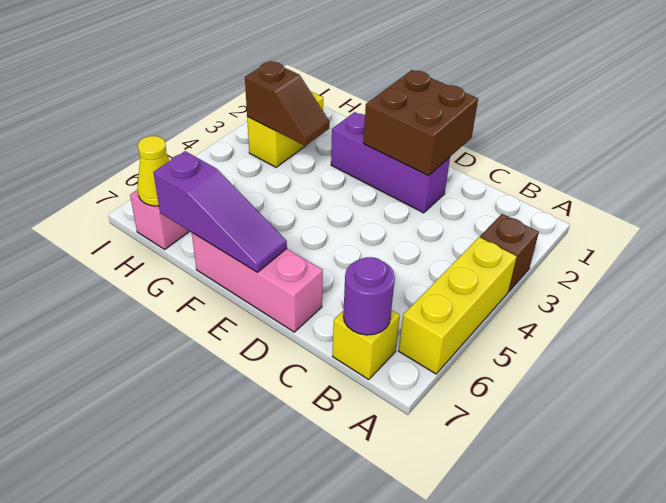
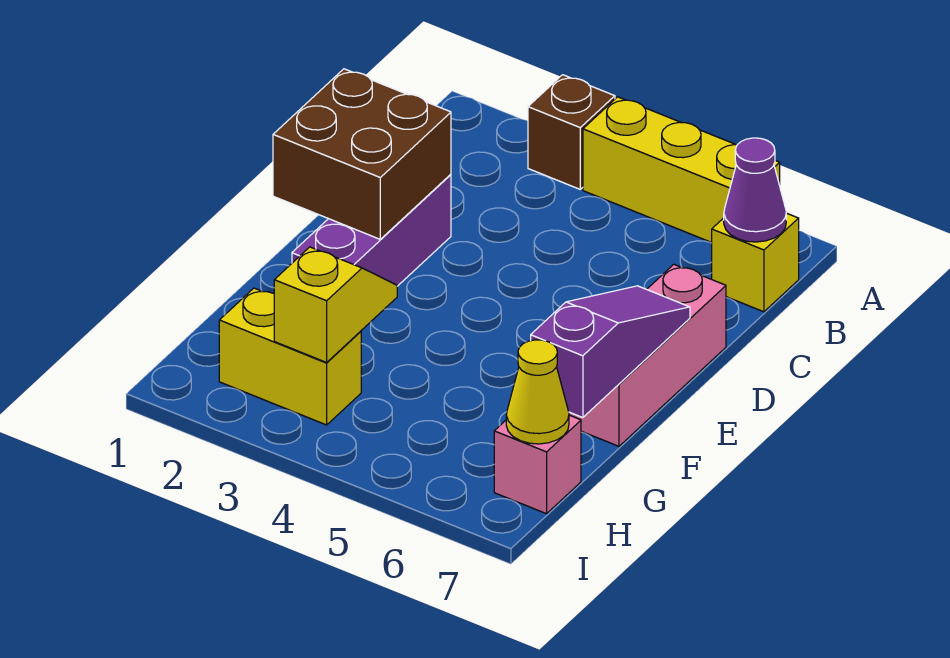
purple round brick B7 level 2 -> purple cone B7 level 2
brown slope G3:H3 level 2 top H -> yellow slope G3:H3 level 2 top H

